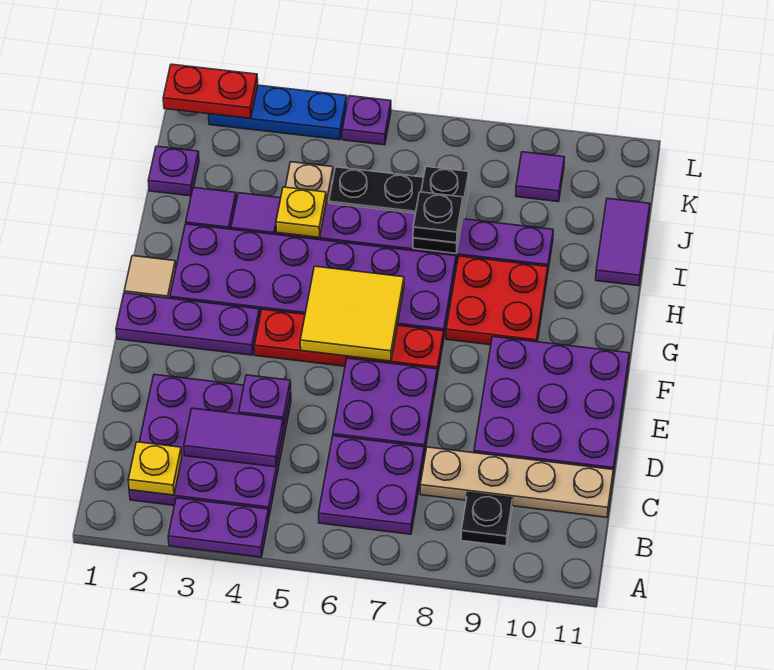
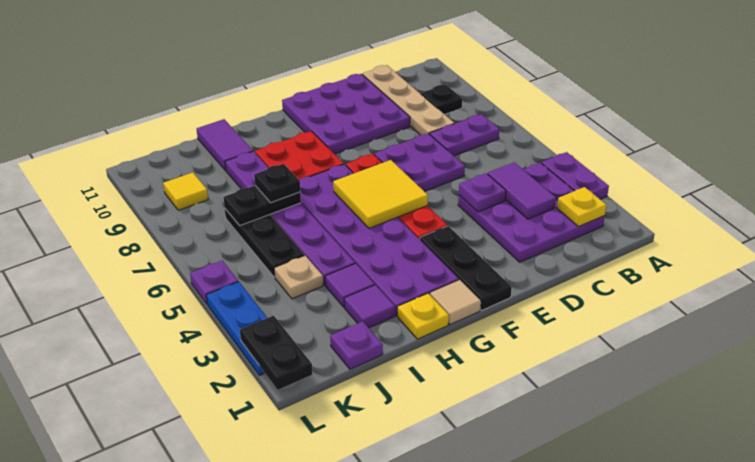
purple plate B6:C7 level 1 -> purple plate B7:C7 level 1
purple plate F1:F3 level 1 -> black plate F1:F3 level 1
yellow plate I4 level 2 -> yellow plate H1 level 1
purple tile I11:J11 level 1 -> purple tile I10:I11 level 1
purple tile K9 level 1 -> yellow tile K9 level 1
red plate L1:L2 level 2 -> black plate L1:L2 level 2

